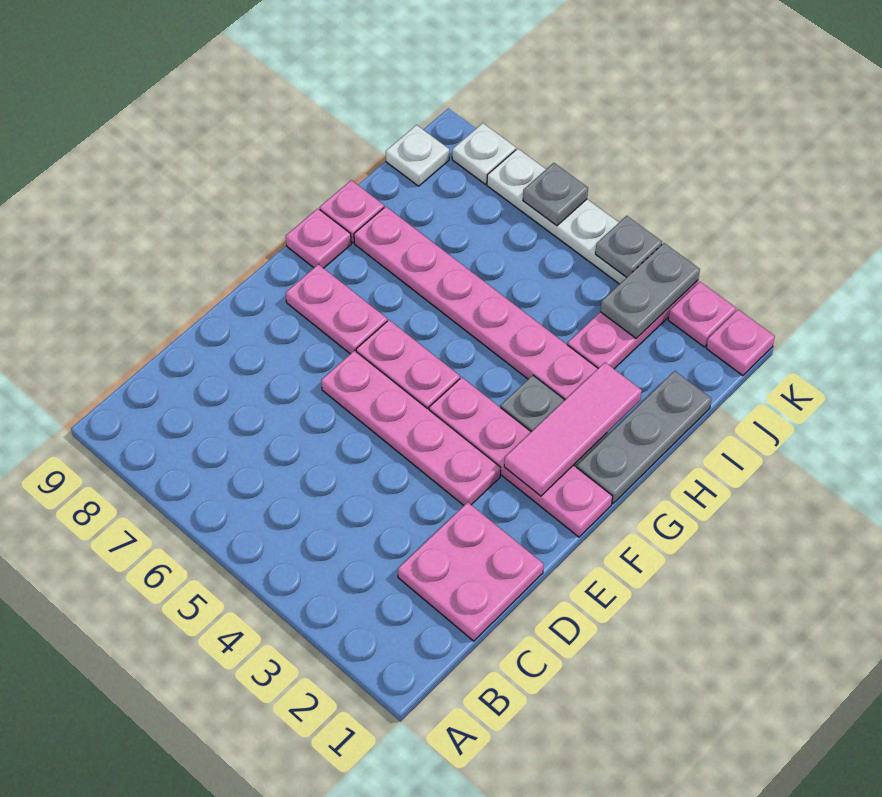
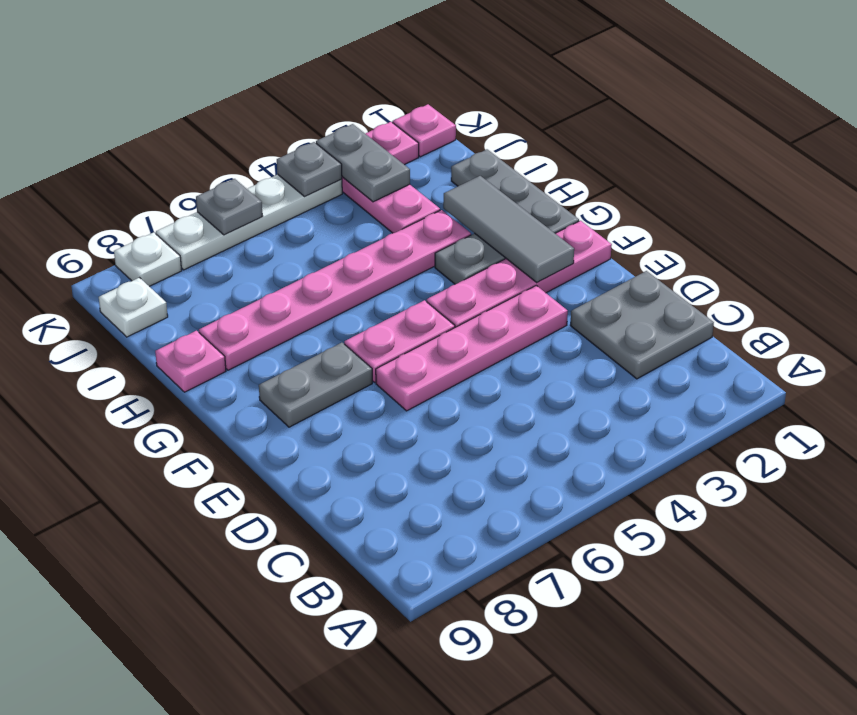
pink plate C1:D2 level 1 -> grey plate C1:D2 level 1
pink tile F2:H2 level 2 -> grey tile F2:H2 level 2
pink plate F7:F8 level 1 -> grey plate F7:F8 level 1
pink plate G9 level 1 -> none

